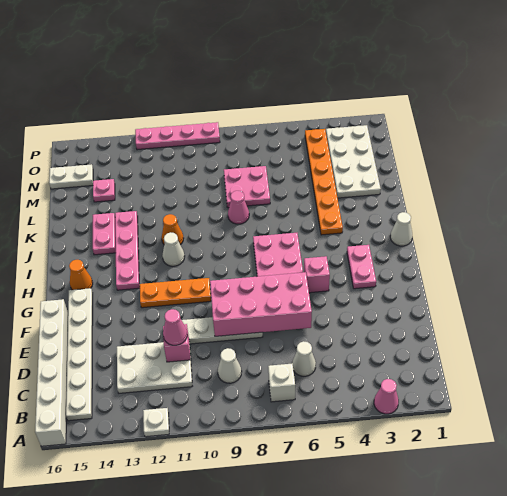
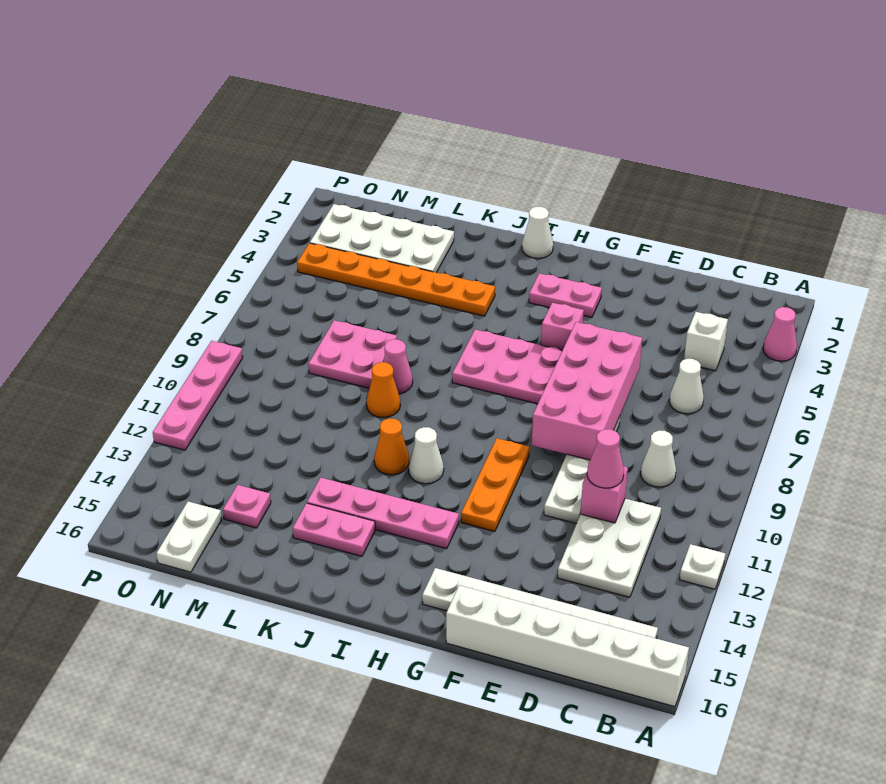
white brick B7 level 1 -> white brick C4 level 1
orange cone H15 level 1 -> orange cone K9 level 1

